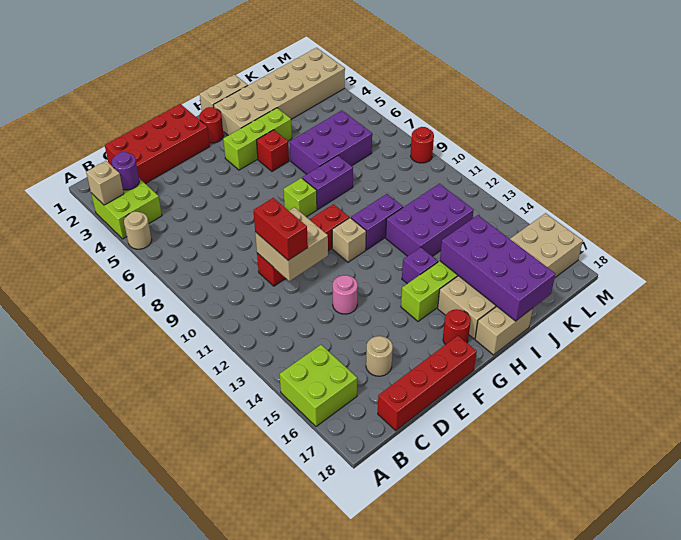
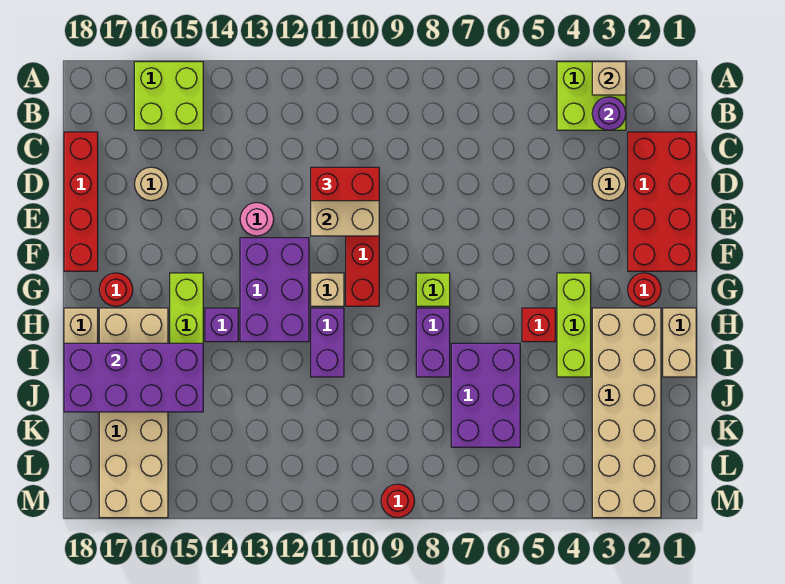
tan round brick A5 level 1 -> tan round brick D3 level 1
purple brick I12:K13 level 1 -> purple brick F12:H13 level 1

